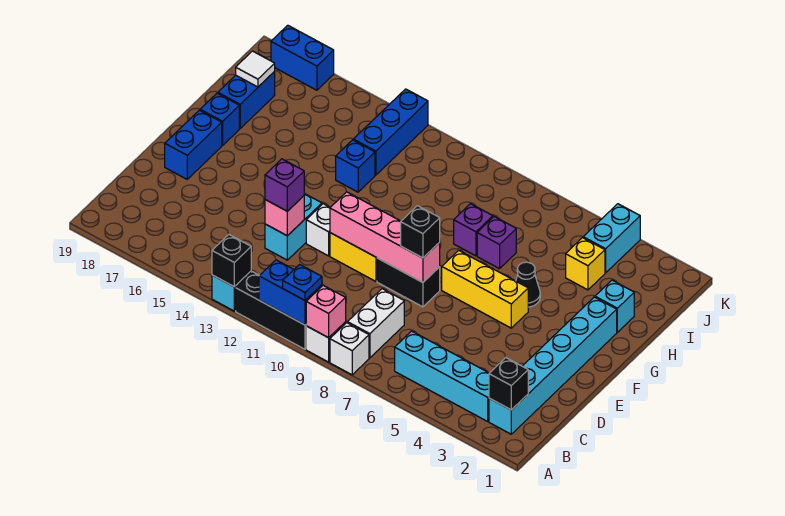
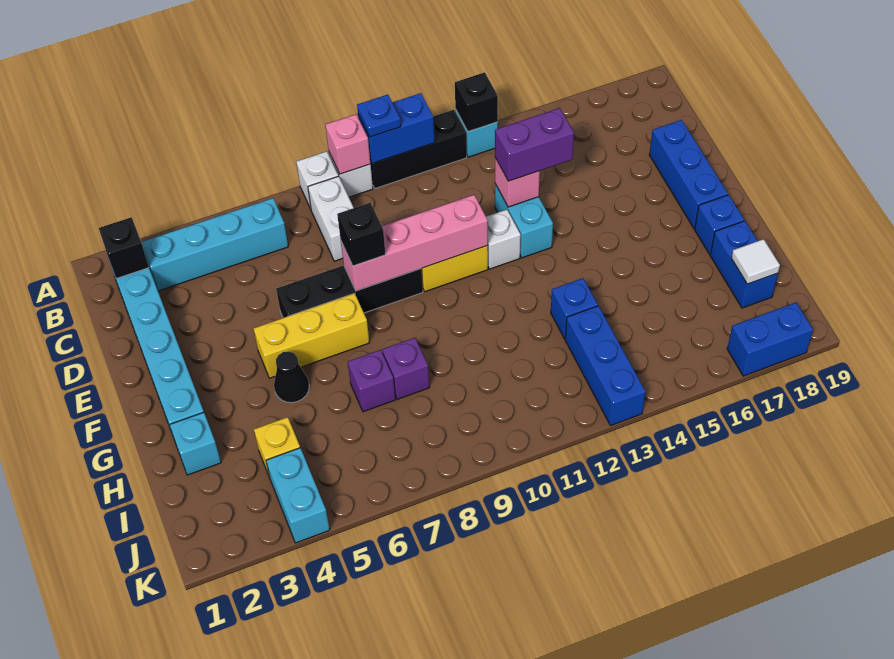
purple brick D13 level 3 -> purple brick D13:D14 level 3
black brick E8:E9 level 1 -> black brick E6:E9 level 1
blue brick E18:F18 level 1 -> blue brick D18:F18 level 1

